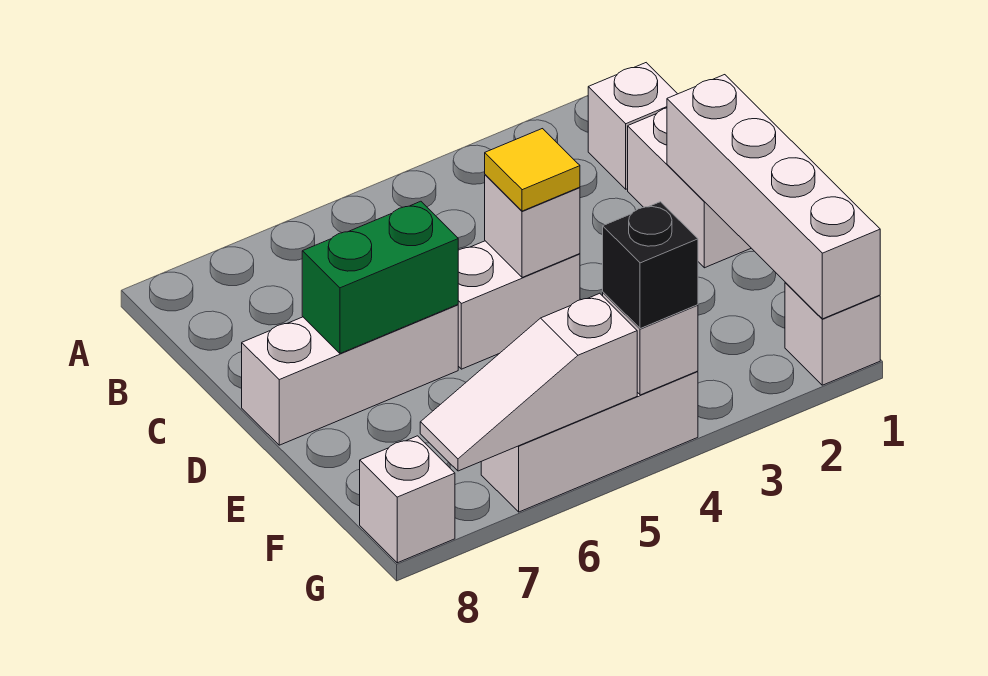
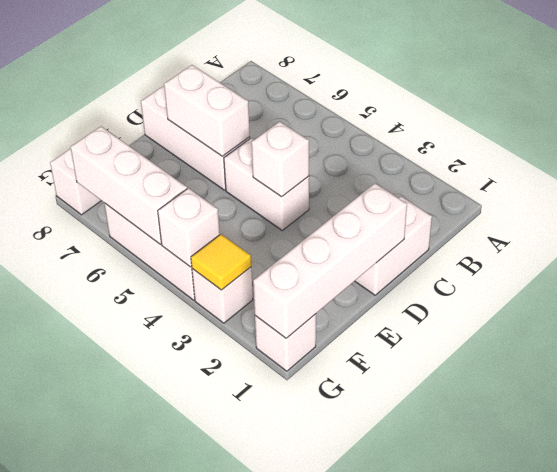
white brick B1 level 1 -> white brick G3 level 1
yellow tile D4 level 3 -> yellow tile G3 level 2
green brick D6:D7 level 2 -> white brick D6:D7 level 2
black brick G4 level 3 -> none
white slope G5:G7 level 2 top 5 -> white brick G5:G7 level 2

